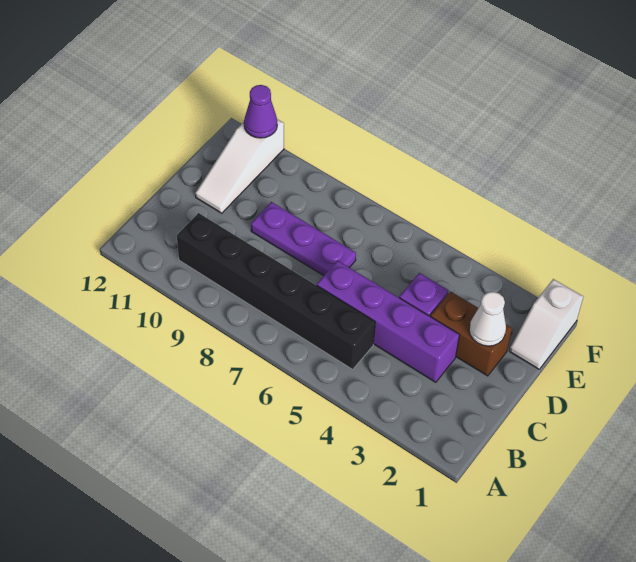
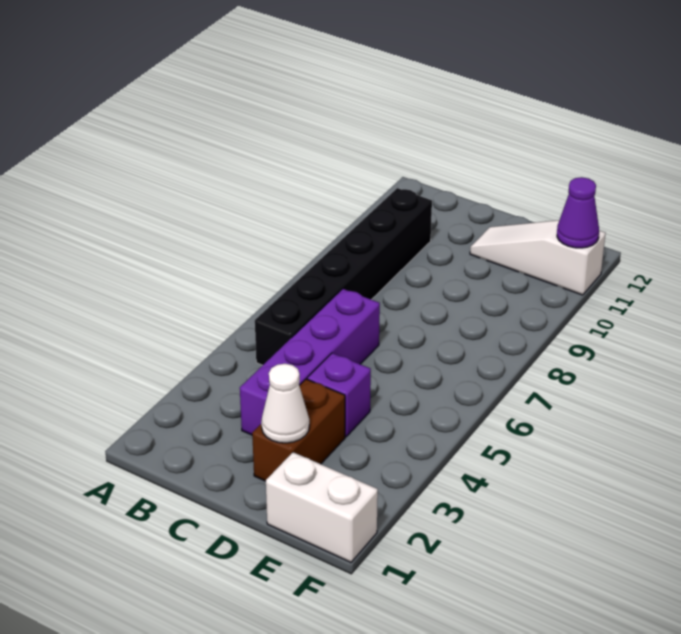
purple plate D7:D9 level 1 -> none
white slope E1:F1 level 1 top F -> white brick E1:F1 level 1

